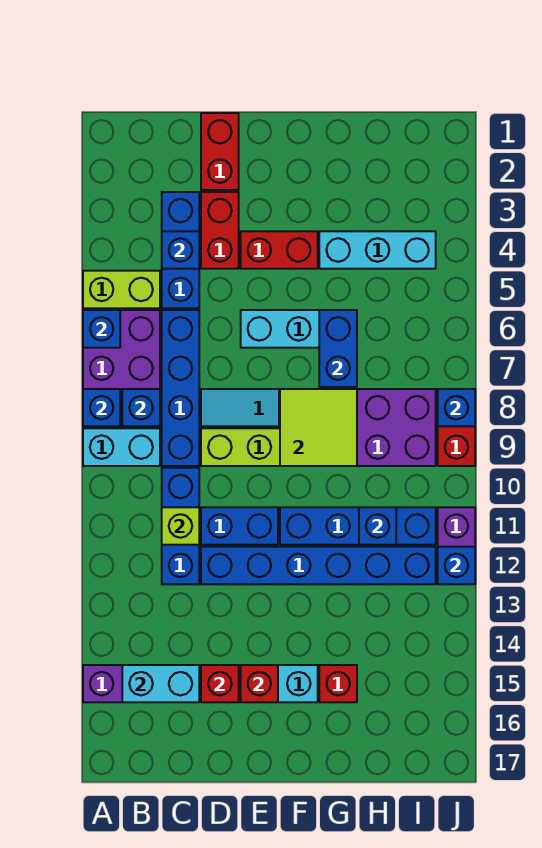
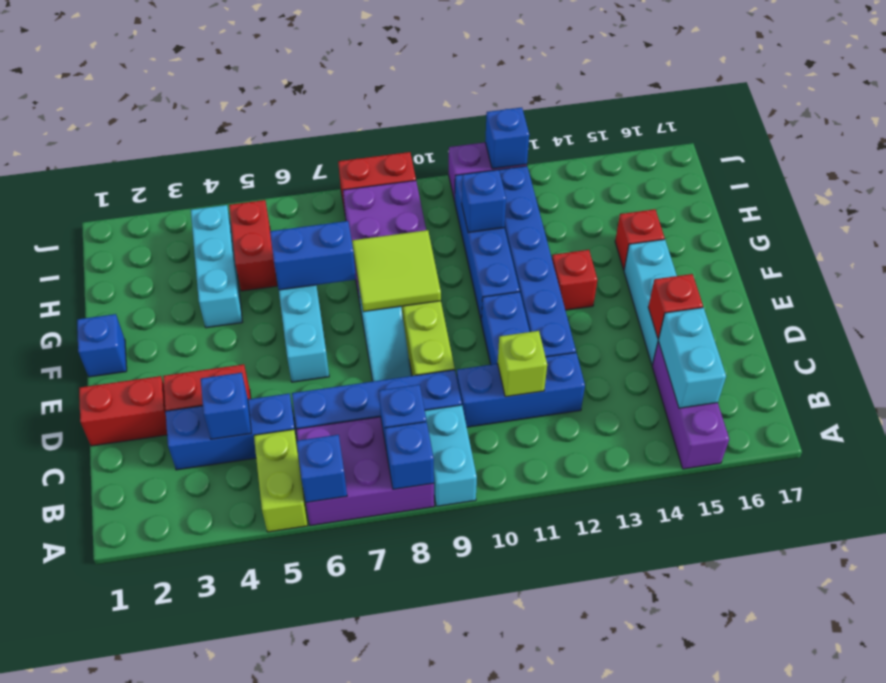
red brick E4:F4 level 1 -> red brick H5:I5 level 1
red brick E15 level 2 -> red brick F13 level 1
blue brick J8 level 2 -> blue brick F1 level 1

